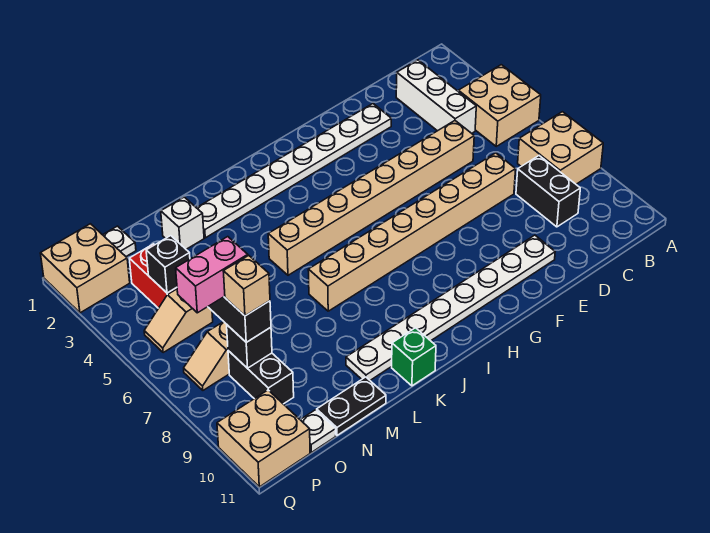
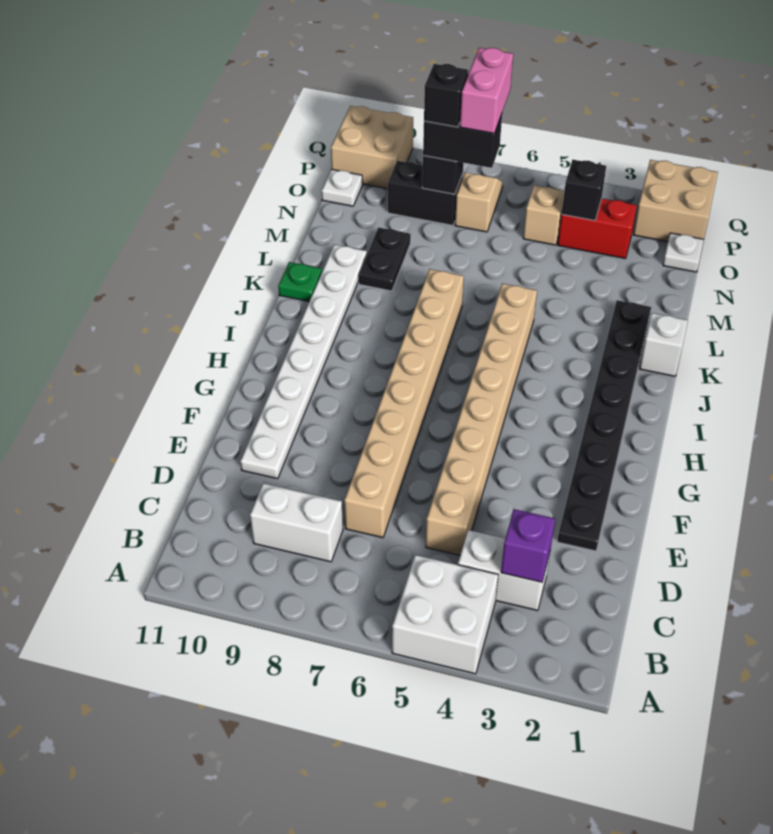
tan brick A4:B5 level 1 -> white brick A4:B5 level 1
tan brick A7:B8 level 1 -> none
white brick C2:C4 level 1 -> white brick C3:C4 level 1
none -> purple brick C3 level 2
black brick C8:C9 level 1 -> white brick C8:C9 level 1
white plate E2:L2 level 1 -> black plate E2:L2 level 1
green brick K11 level 1 -> green plate K11 level 1
white brick M2 level 1 -> white brick K1 level 1
black plate M11:N11 level 1 -> black plate L9:M9 level 1
tan brick O8 level 4 -> black brick O8 level 4

